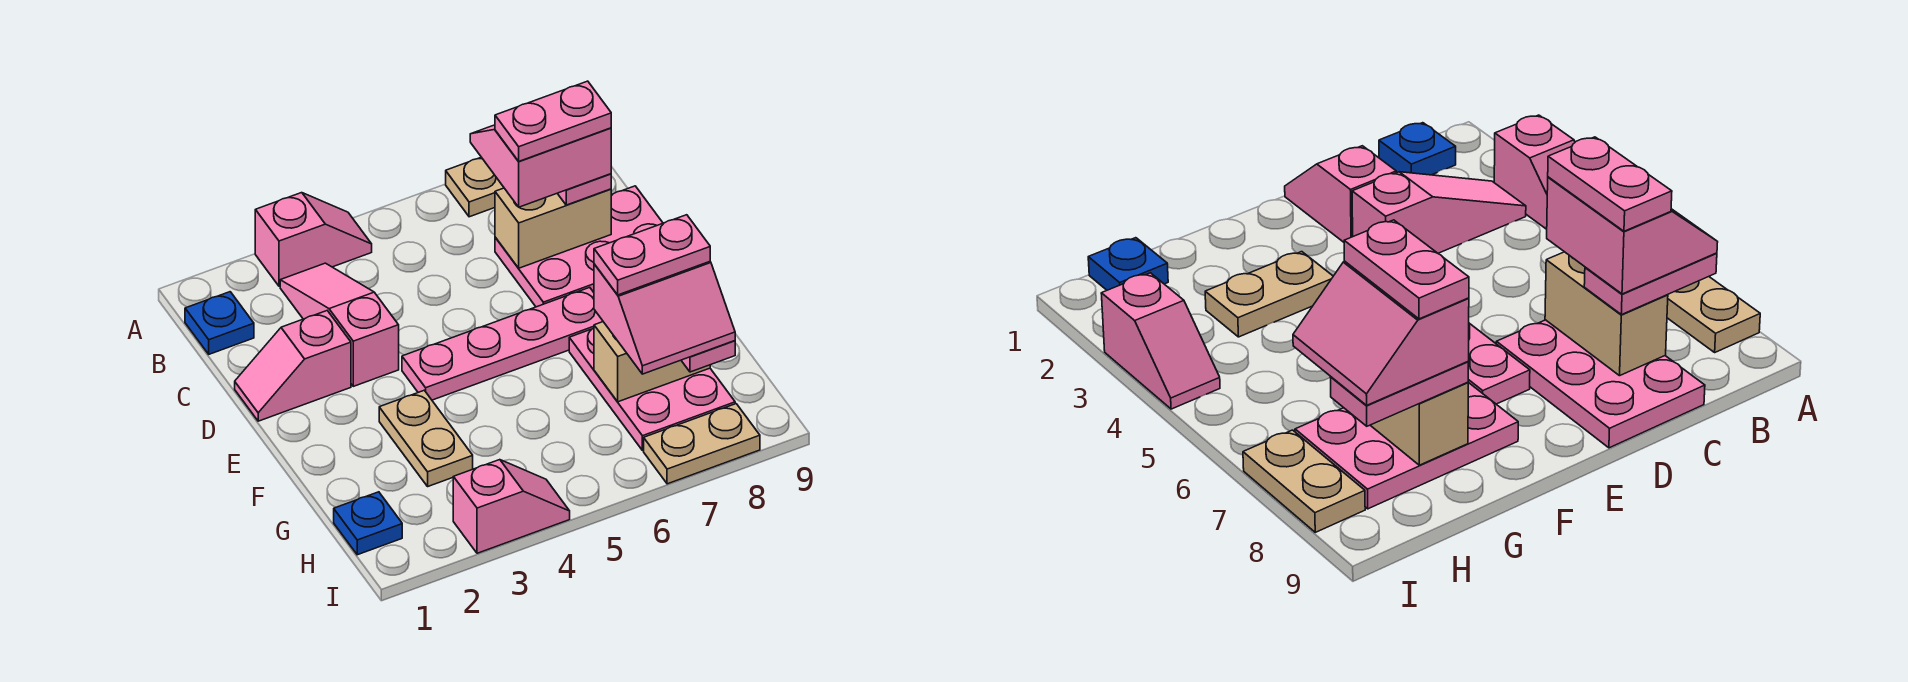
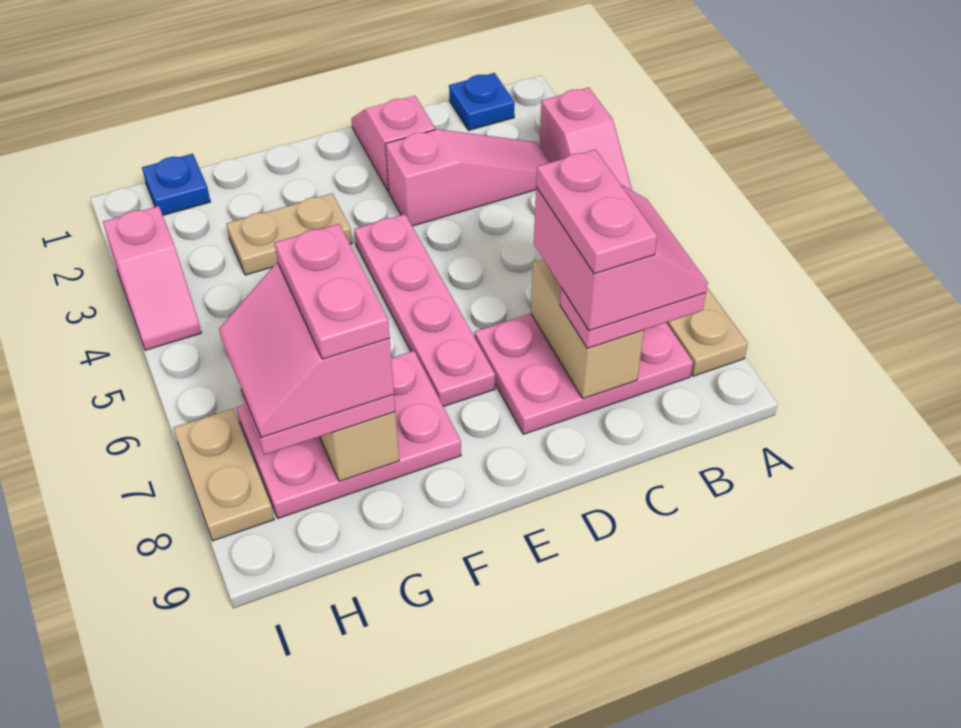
pink plate C7:D9 level 1 -> pink plate B7:D8 level 1

